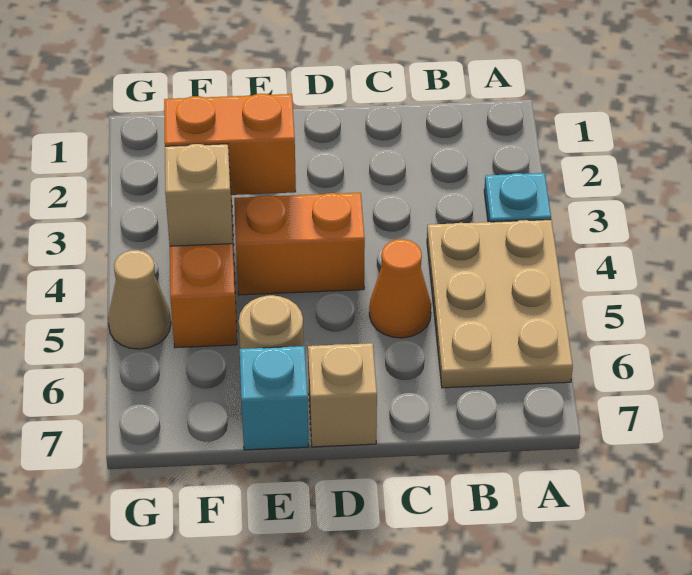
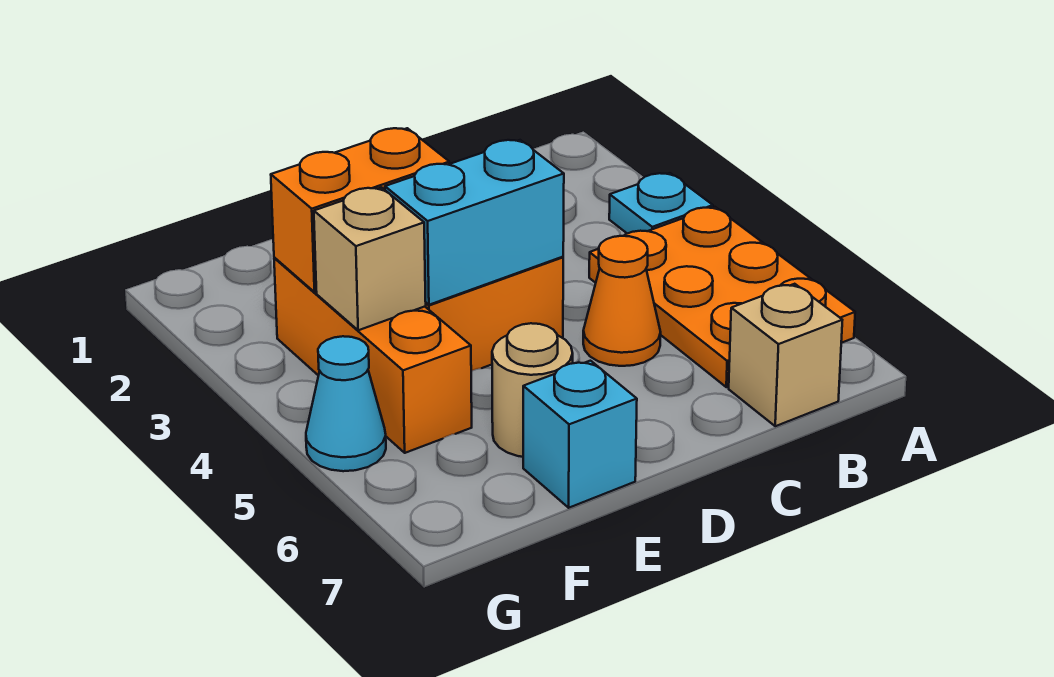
tan plate A4:B6 level 1 -> orange plate A4:B6 level 1
none -> cyan brick D4:E4 level 2
tan brick D7 level 1 -> tan brick B7 level 1
tan cone G5 level 1 -> cyan cone G5 level 1

